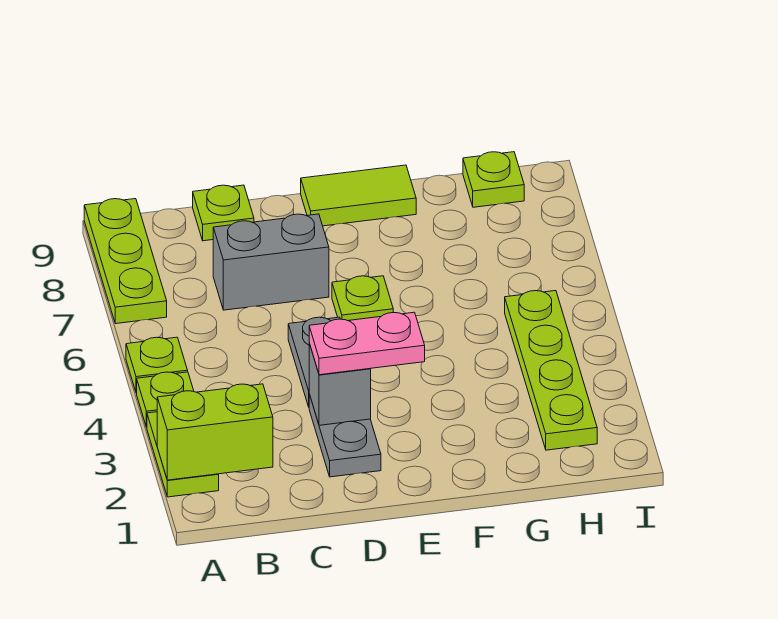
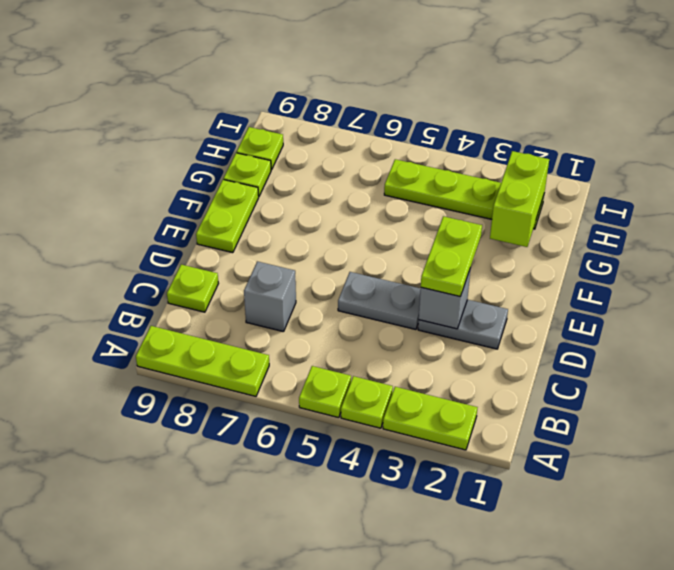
lime brick A2:B2 level 2 -> lime brick G2:H2 level 2
grey brick C7:D7 level 1 -> grey brick C7 level 1
pink plate D3:E3 level 3 -> lime plate D3:E3 level 3
lime plate E6 level 1 -> lime plate G9 level 1
lime tile E9:F9 level 1 -> lime plate E9:F9 level 1

